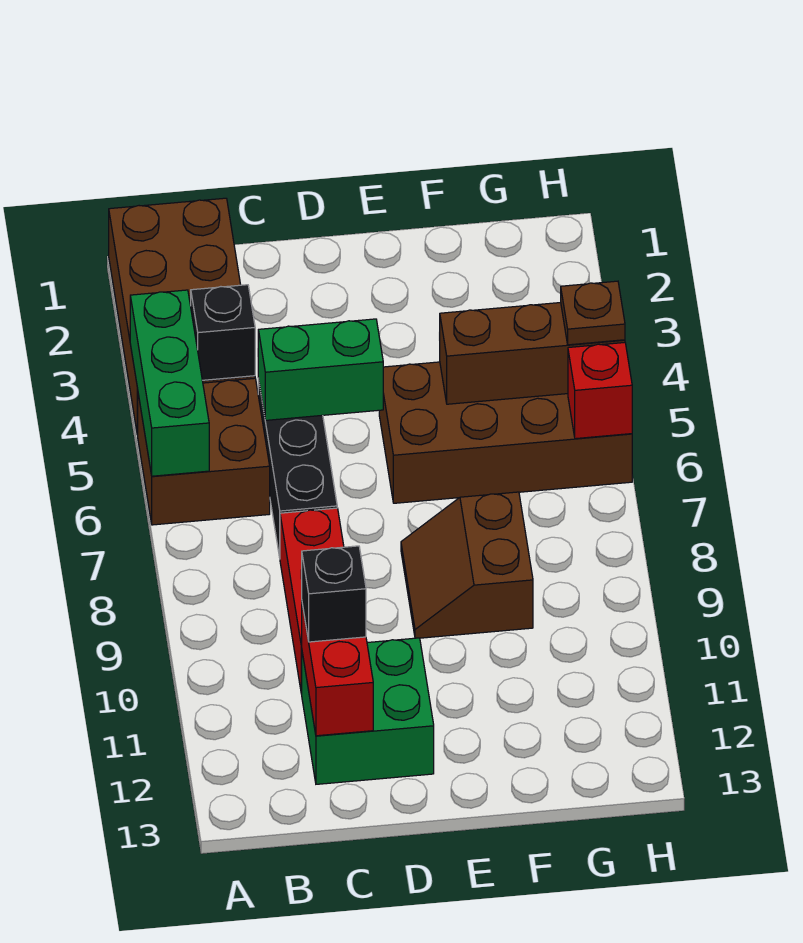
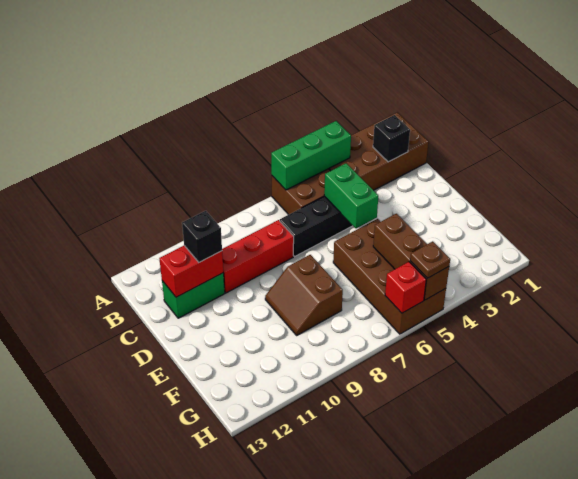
black brick B4 level 2 -> black brick B2 level 2
green brick C11:D12 level 1 -> green brick C11:C12 level 1
brown slope E8:F9 level 1 top F -> brown slope E8:F9 level 1 top 8

